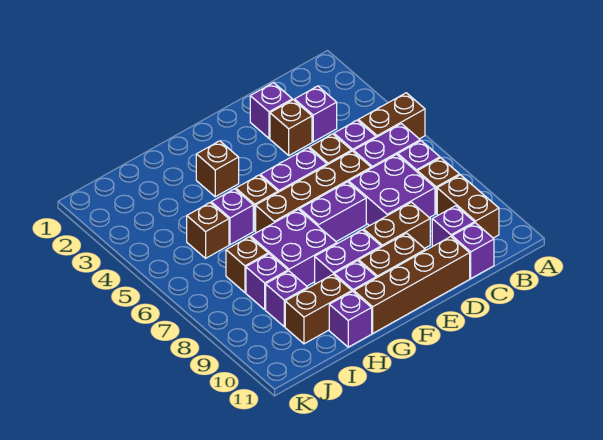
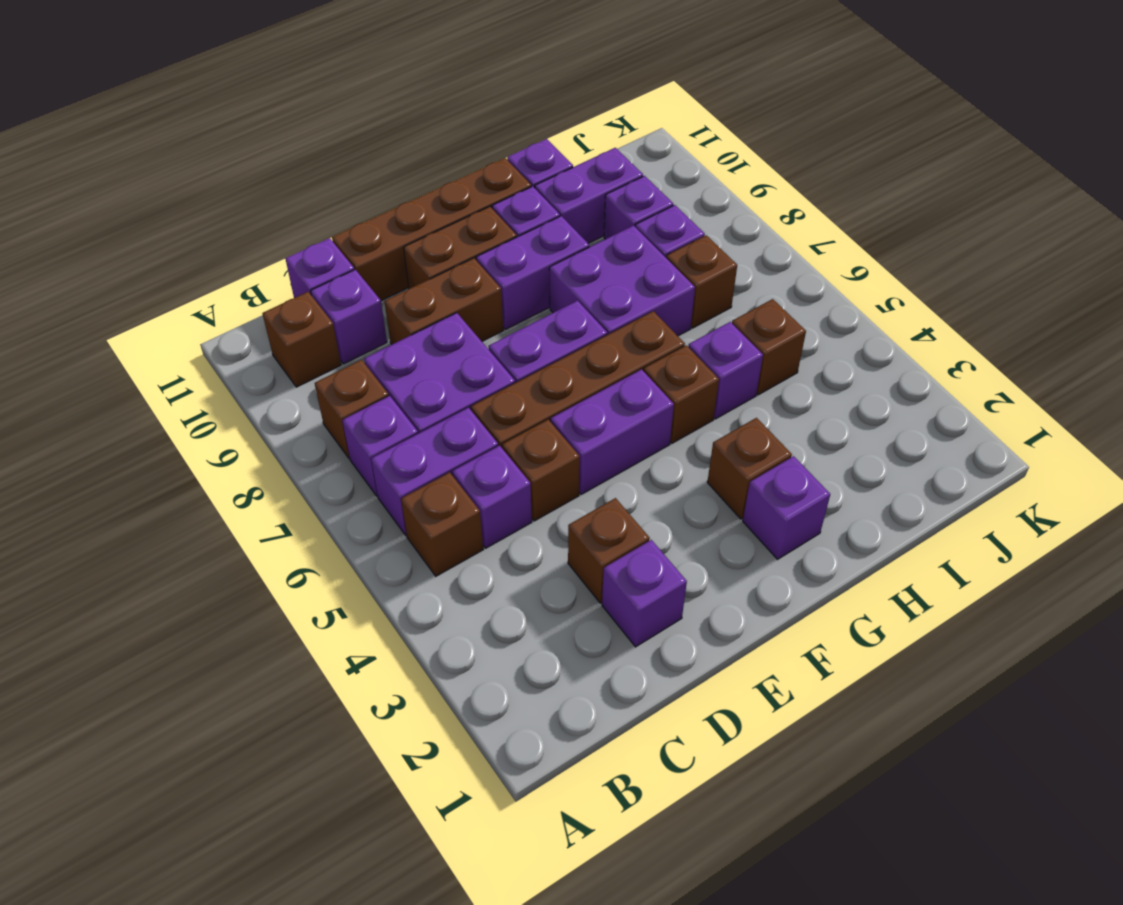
brown brick A5:B5 level 1 -> brown brick B5 level 1
brown brick B9:B10 level 1 -> brown brick B10 level 1
purple brick C3 level 1 -> purple brick G2 level 1
brown brick H10:I10 level 1 -> purple brick H10:I10 level 1

